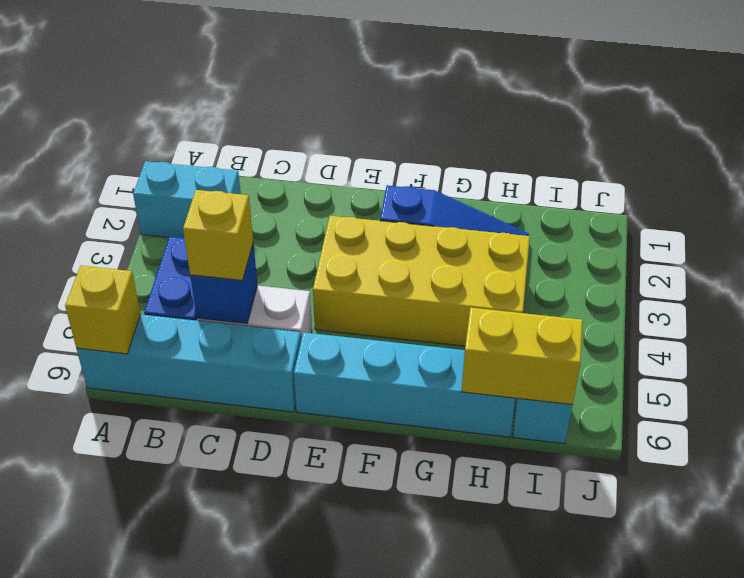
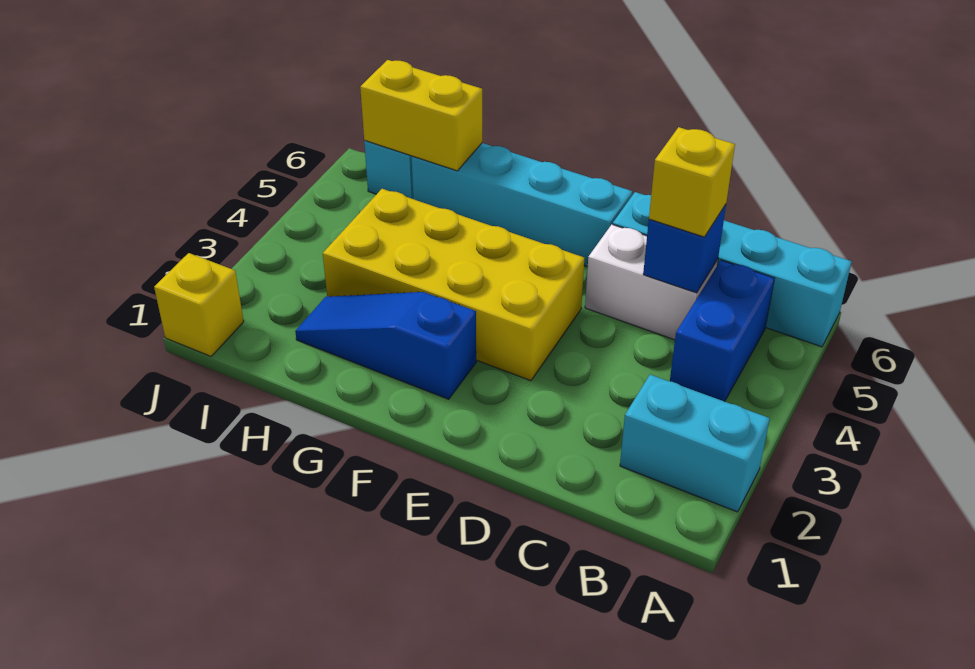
yellow brick A6 level 2 -> yellow brick J1 level 1

